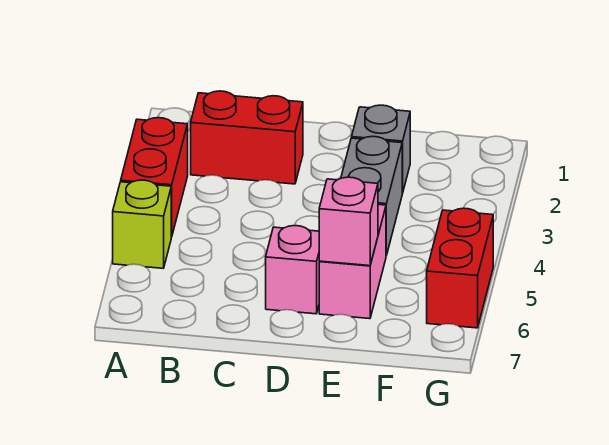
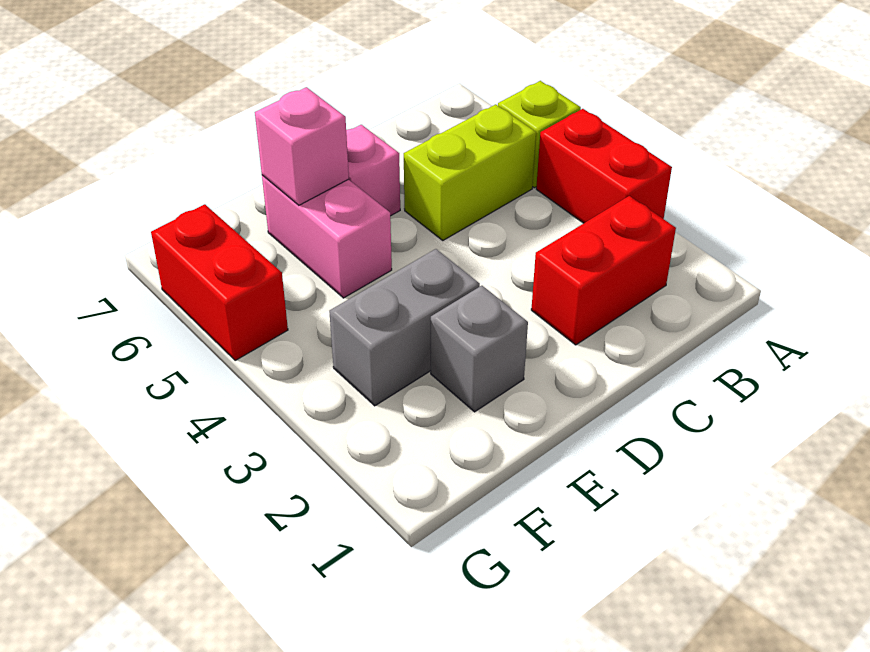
none -> lime brick B5:C5 level 1
grey brick E3:E4 level 1 -> grey brick E3:F3 level 1

